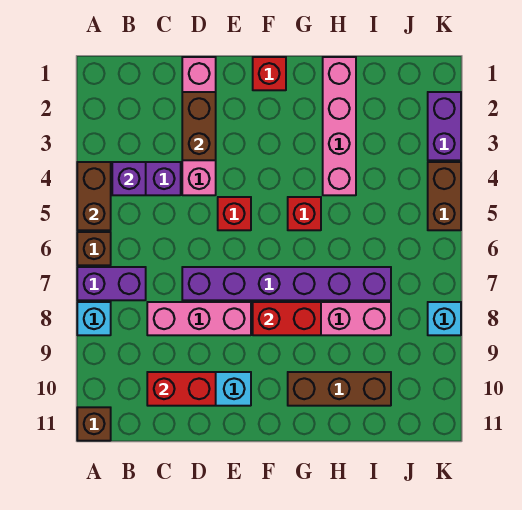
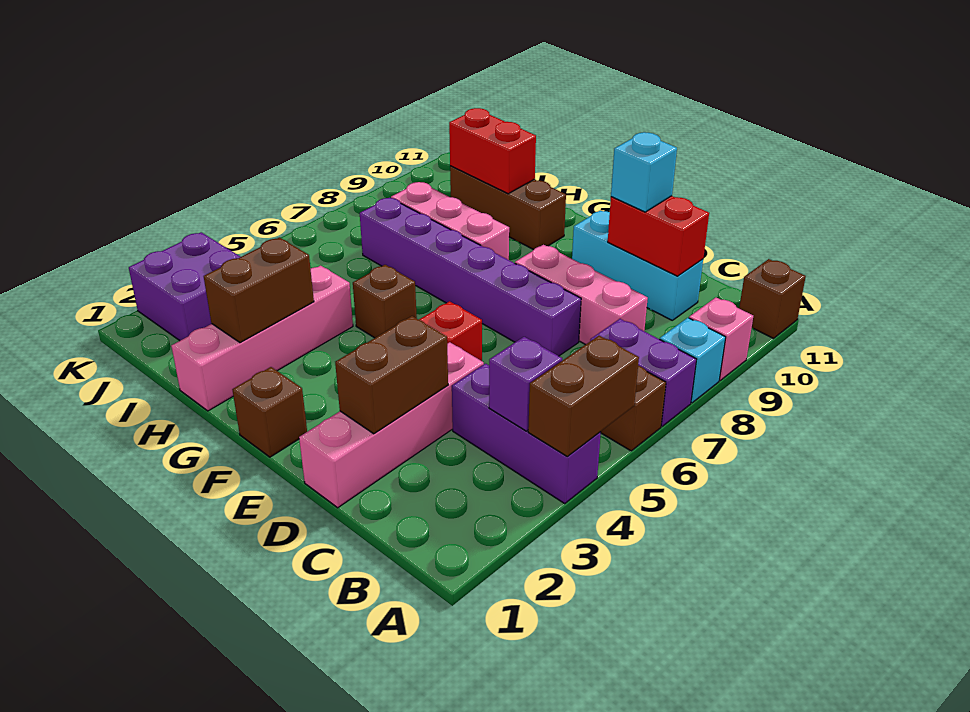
none -> pink brick A9 level 1
red brick F1 level 1 -> brown brick F1 level 1
red brick F8:G8 level 2 -> red brick H10:I10 level 2
red brick G5 level 1 -> brown brick G5 level 1
purple brick K2:K3 level 1 -> purple brick J2:K3 level 1
brown brick K4:K5 level 1 -> brown brick H2:H3 level 2
cyan brick K8 level 1 -> cyan brick D10 level 3

